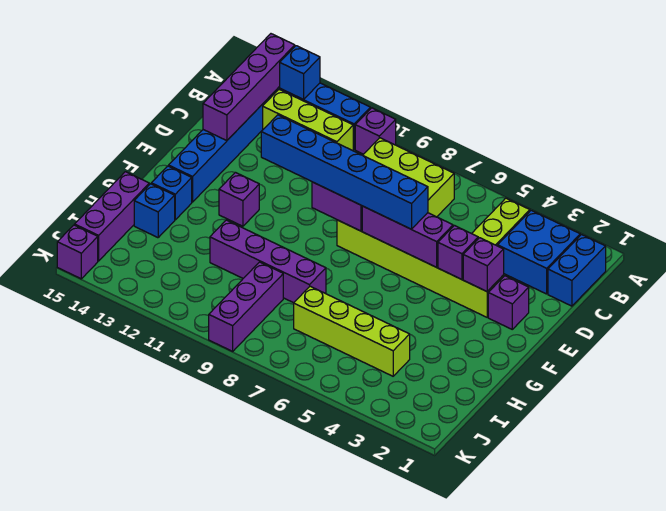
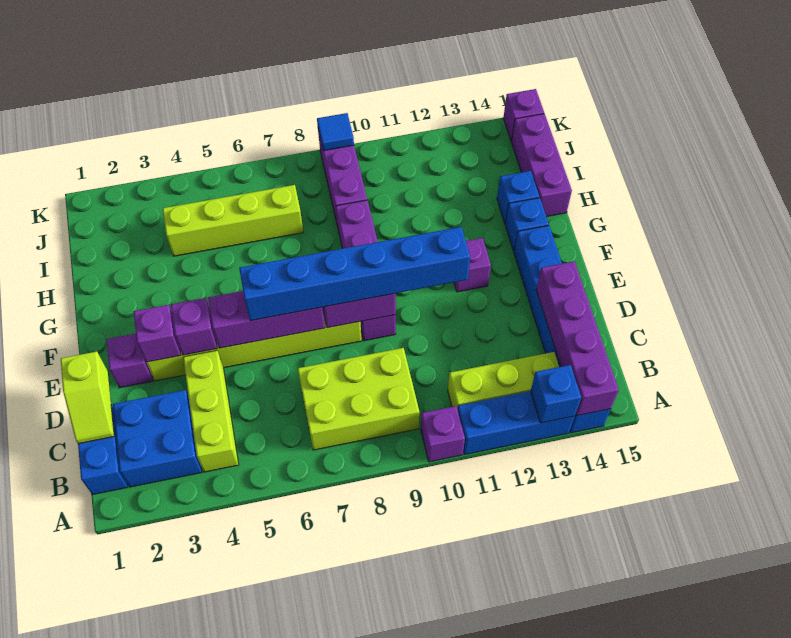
none -> lime slope C1:D1 level 2 top D
purple brick H8:H11 level 1 -> purple brick E9:H9 level 1
none -> blue tile K9 level 2

